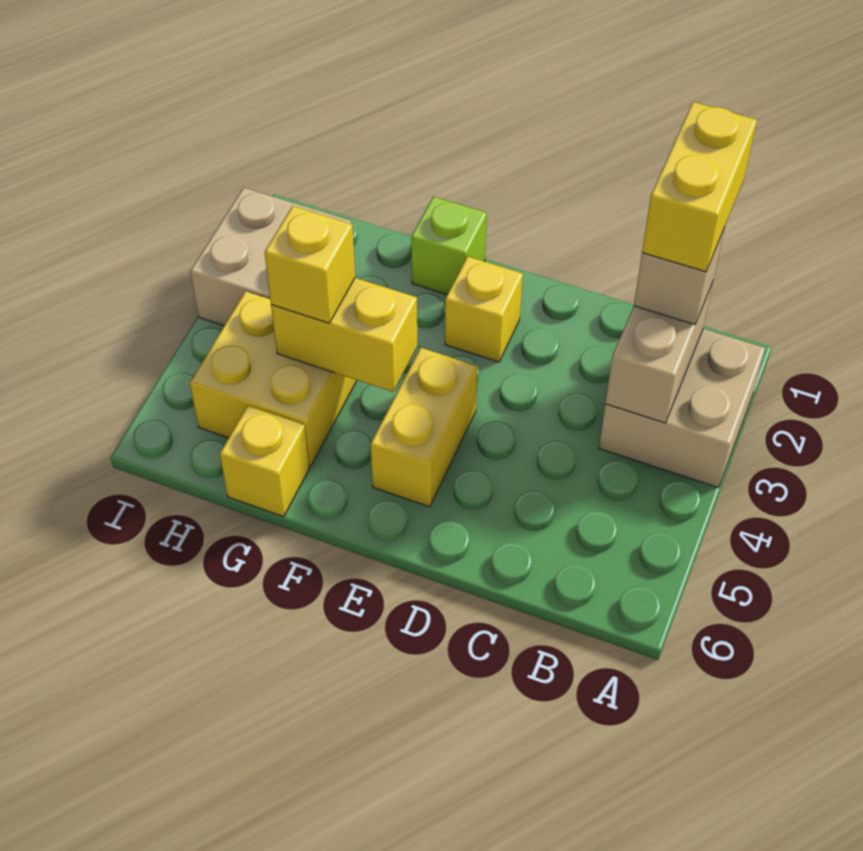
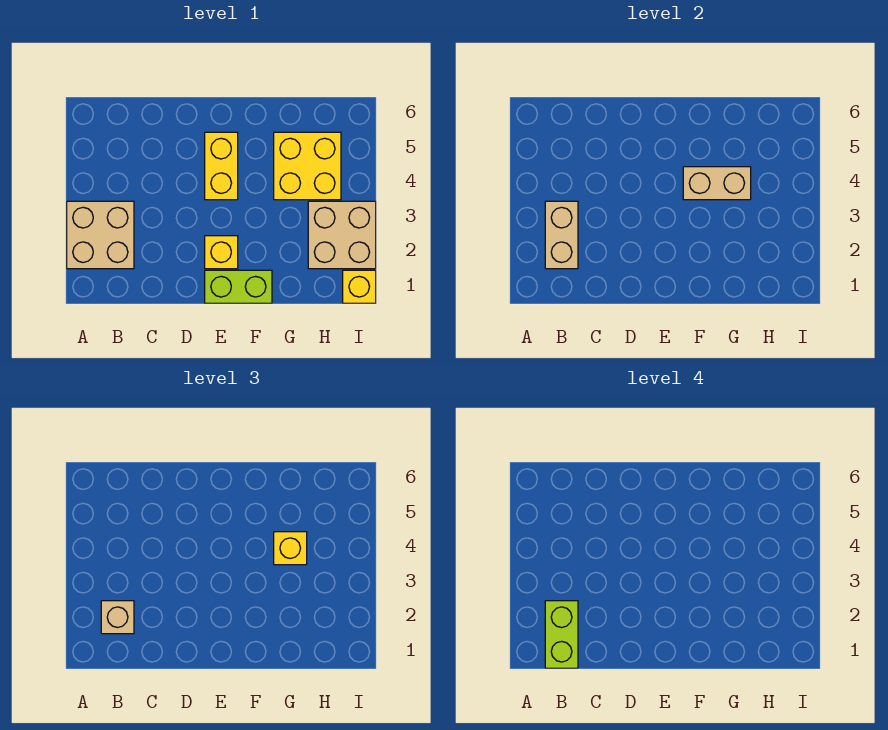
yellow brick B1:B2 level 4 -> lime brick B1:B2 level 4
lime brick F1 level 1 -> lime brick E1:F1 level 1
yellow brick F4:G4 level 2 -> tan brick F4:G4 level 2
yellow brick G6 level 1 -> yellow brick I1 level 1

